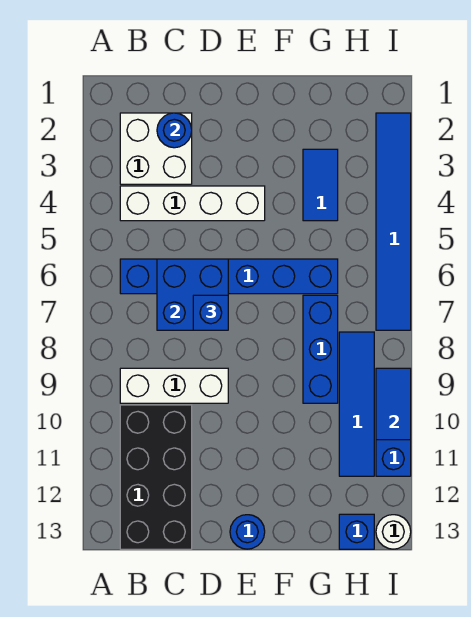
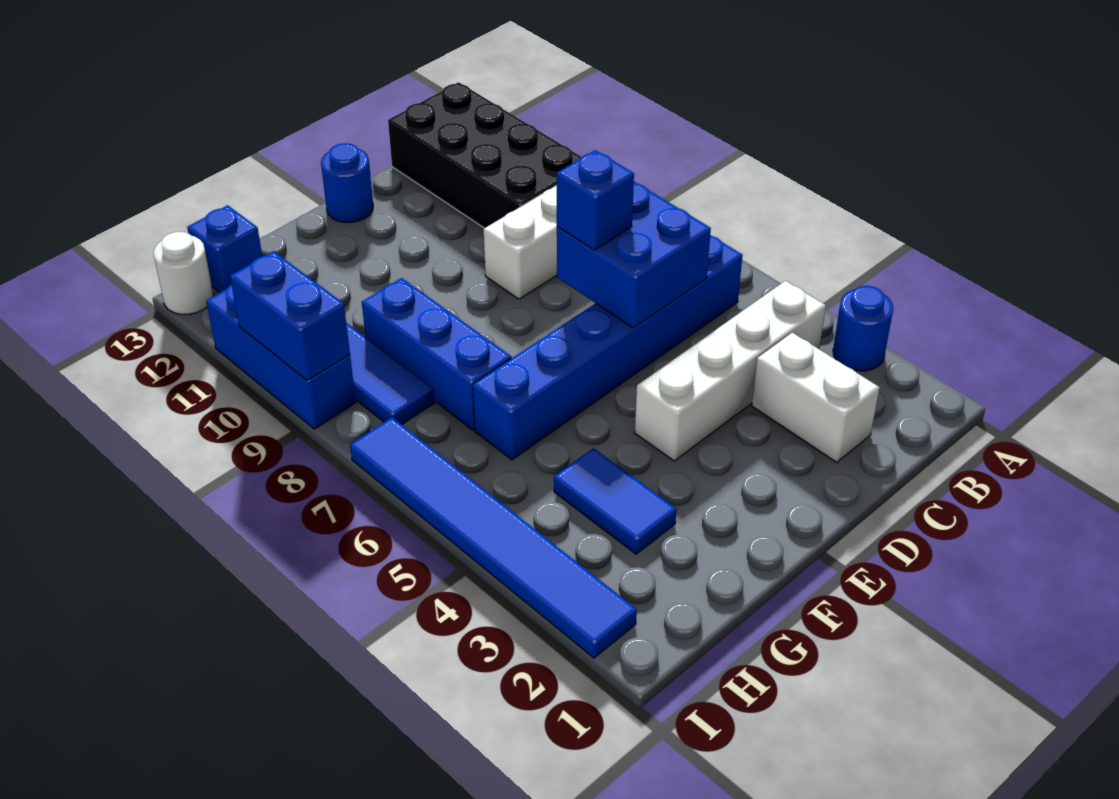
white brick B2:C3 level 1 -> white brick C2:C3 level 1
blue round brick C2 level 2 -> blue round brick A3 level 1
blue tile I9:I10 level 2 -> blue brick I9:I10 level 2

